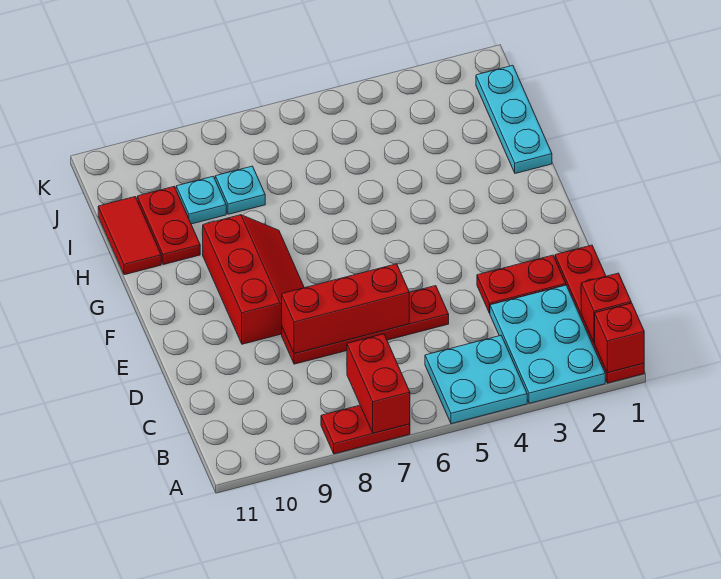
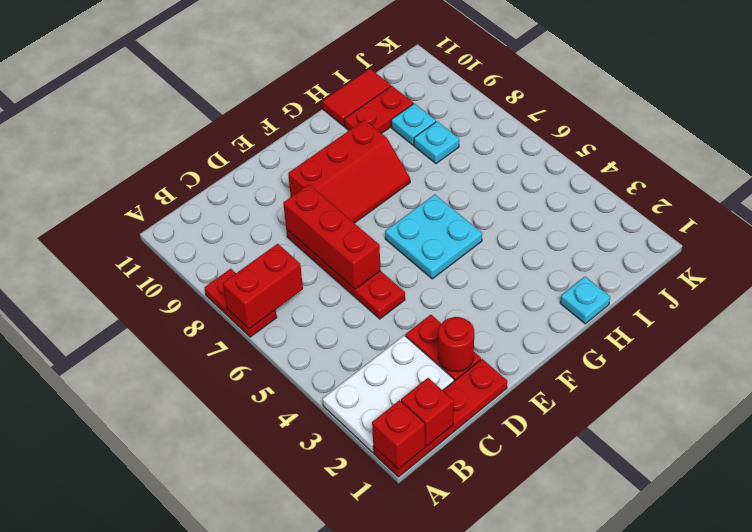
cyan plate A2:C3 level 1 -> white plate A2:C3 level 1
cyan plate A4:B5 level 1 -> cyan plate F5:G6 level 1
none -> red round brick D2 level 2
cyan plate H1:J1 level 1 -> cyan plate H1 level 1

